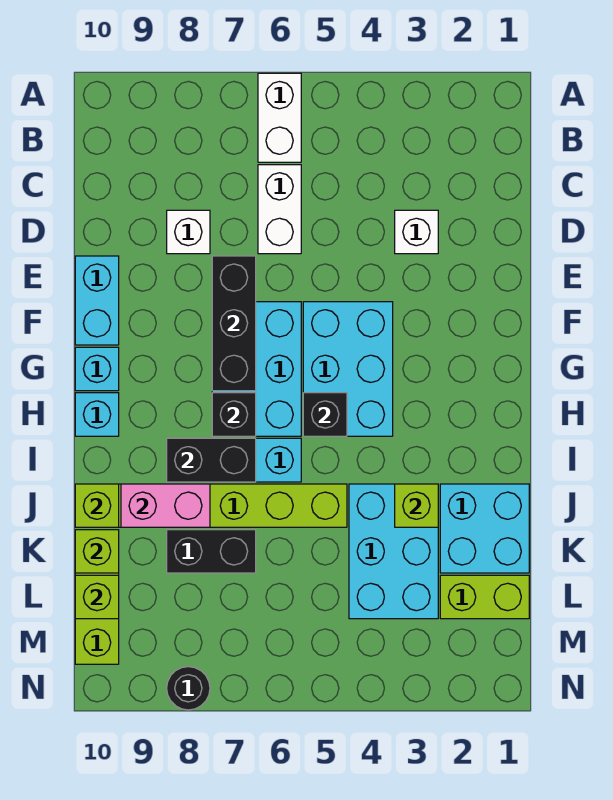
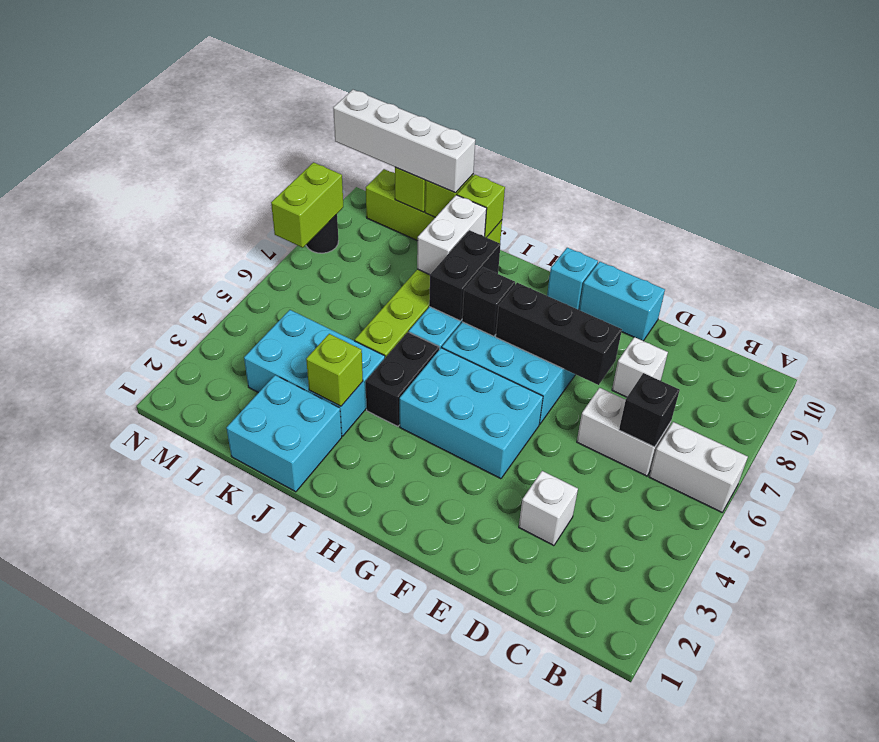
black brick H5 level 2 -> black brick C6 level 2
cyan brick H10 level 1 -> none
pink brick J8:J9 level 2 -> white brick J8:J9 level 2
black brick K7:K8 level 1 -> black brick I4:I5 level 1
none -> white brick K10:N10 level 3
lime brick L1:L2 level 1 -> lime brick N7:N8 level 2

